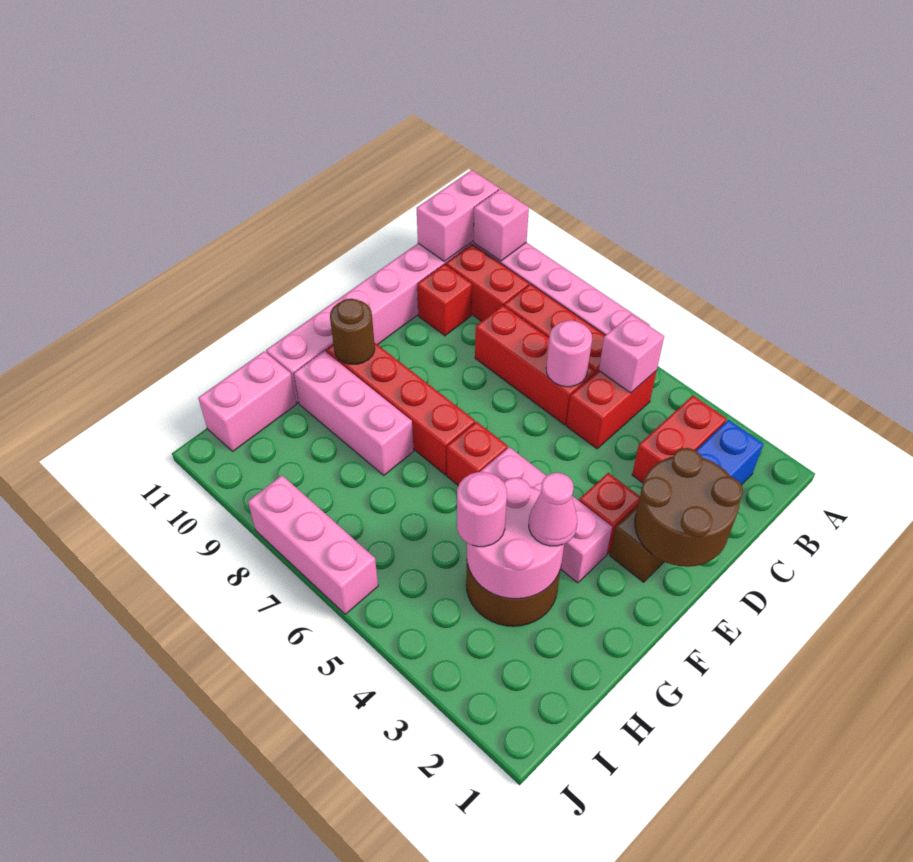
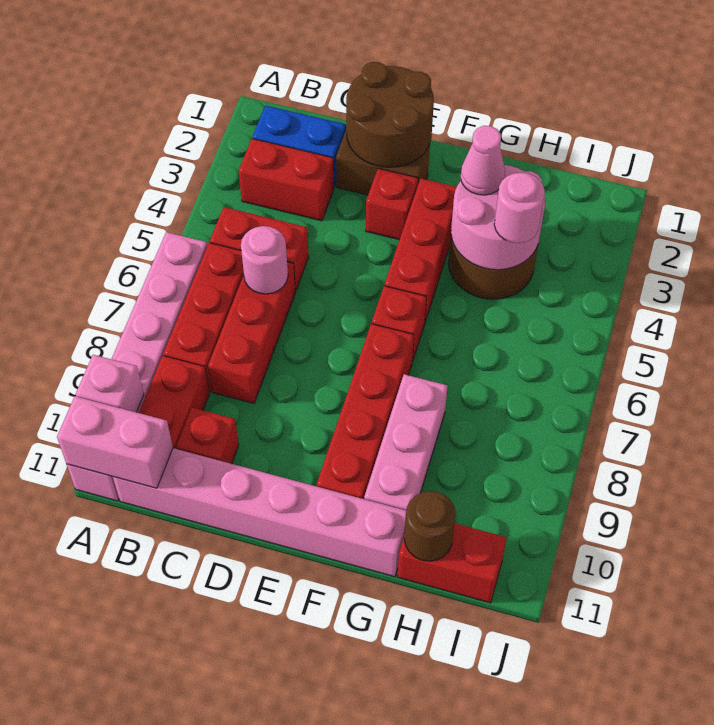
pink brick B5 level 2 -> none
pink brick F3:F5 level 1 -> red brick F3:F5 level 1
brown round brick F10 level 2 -> brown round brick H11 level 2
pink brick H11:I11 level 1 -> red brick H11:I11 level 1
pink brick J6:J8 level 1 -> none

